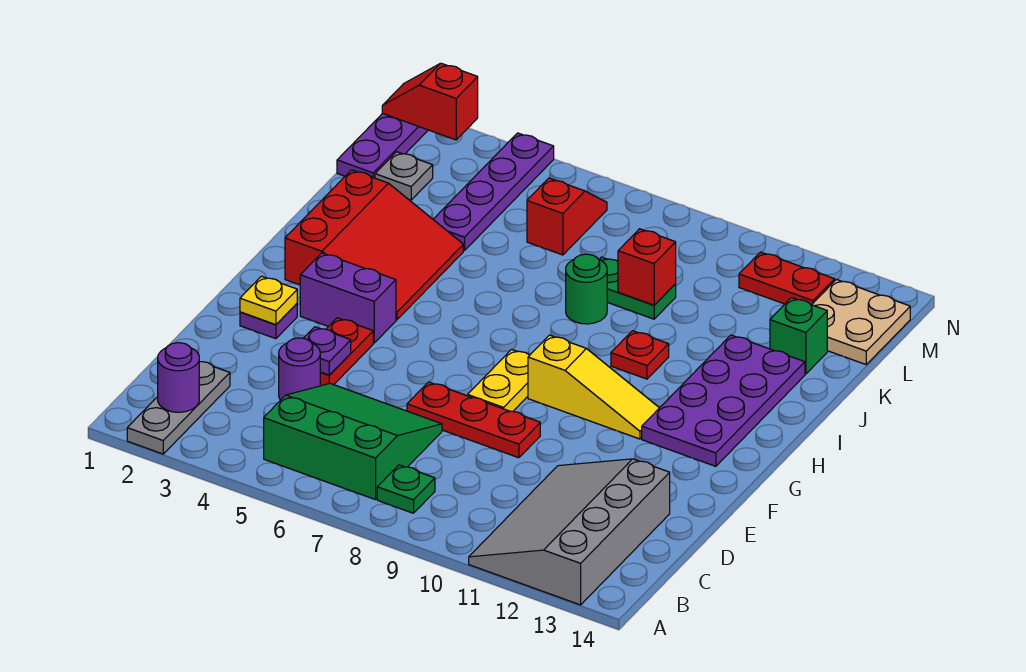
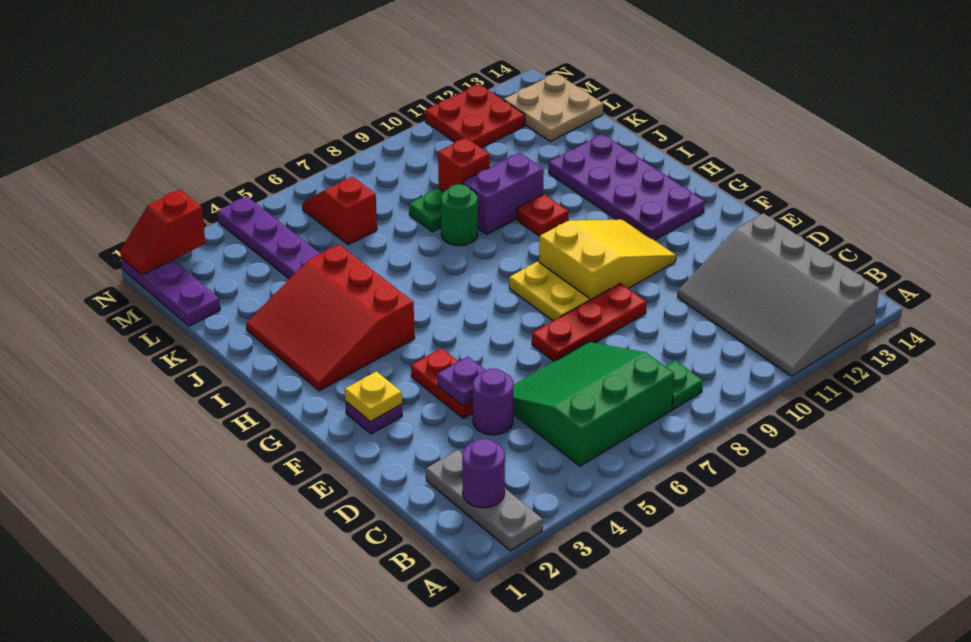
purple brick G3:G4 level 1 -> purple brick J9:J10 level 1
yellow slope G9:G11 level 1 top 9 -> yellow slope F9:G11 level 1 top 9
red slope H2:J4 level 1 top 2 -> red slope H2:J4 level 1 top 4
green brick K13 level 1 -> none
grey plate L2 level 1 -> none
red plate M11:M12 level 1 -> red plate M11:N12 level 1

